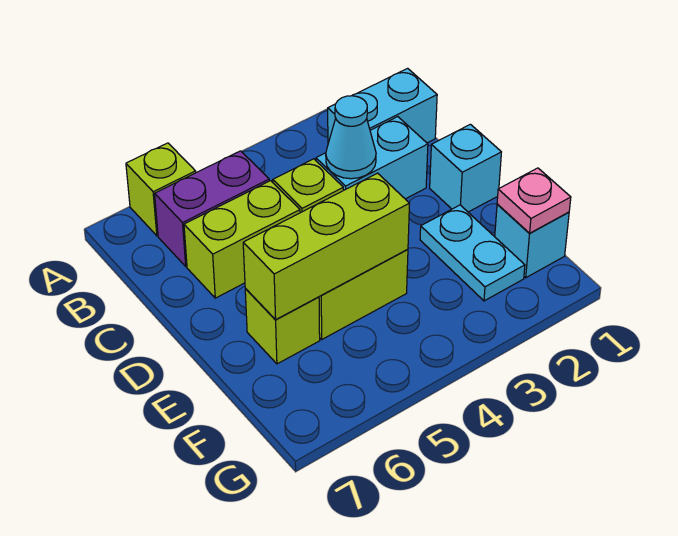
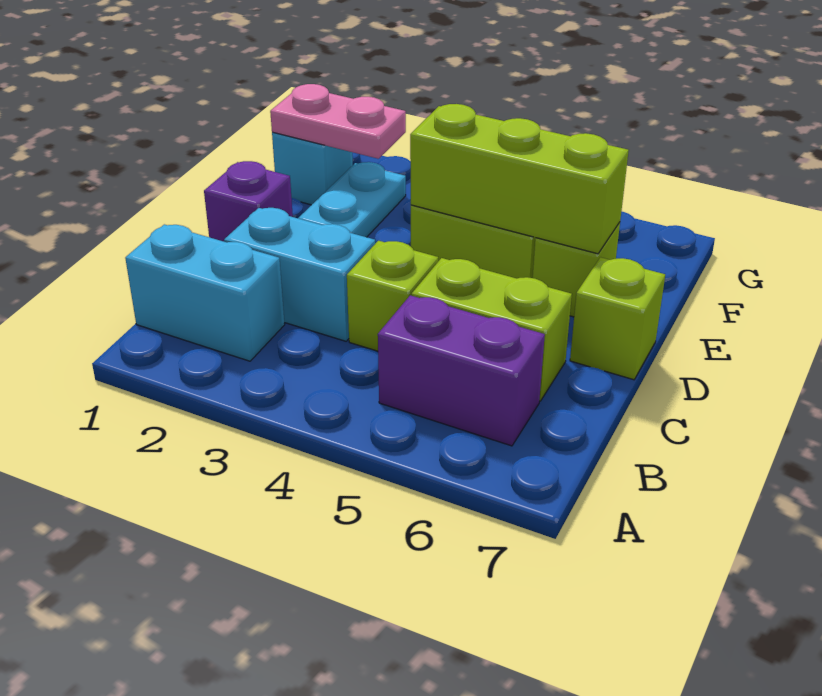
lime brick A6 level 1 -> lime brick D7 level 1
cyan cone C3 level 2 -> none
cyan brick D1 level 1 -> purple brick D1 level 1
pink plate F1 level 2 -> pink plate F1:F2 level 2

